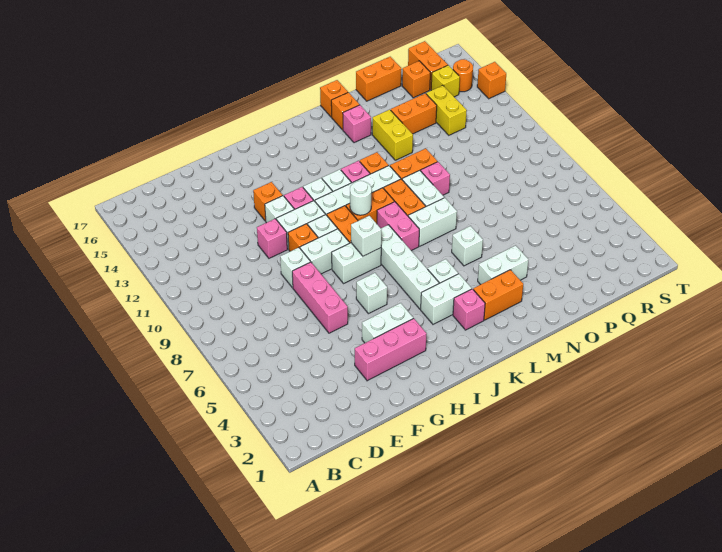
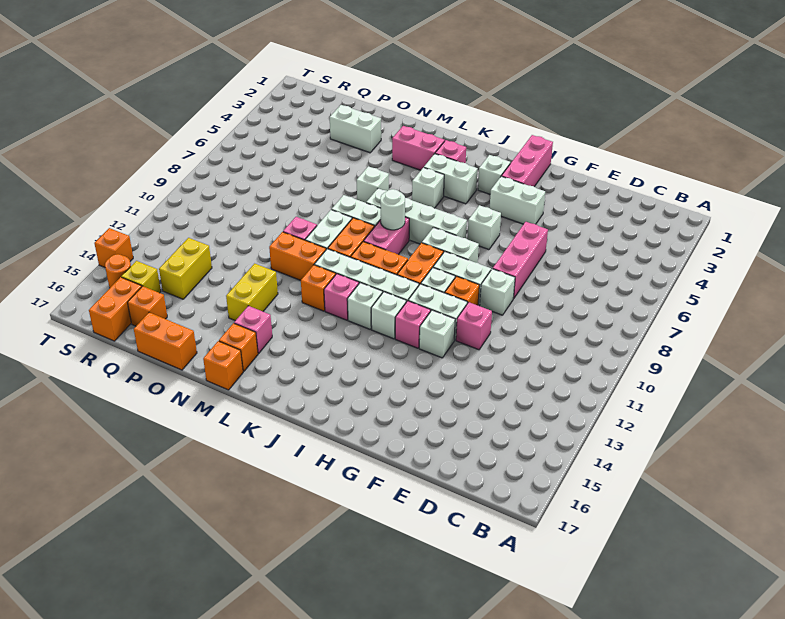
pink brick F3:H3 level 1 -> pink brick H1:H3 level 1
orange brick G13 level 1 -> none
white brick I8 level 2 -> white brick I3 level 1
white brick J5:J8 level 1 -> white brick I7:L7 level 1
white round brick J10 level 2 -> white round brick K8 level 2
orange brick L3:M3 level 1 -> pink brick L3:M3 level 1
white brick M4:N4 level 1 -> white brick O3:P3 level 1
orange brick O14:P14 level 1 -> none

